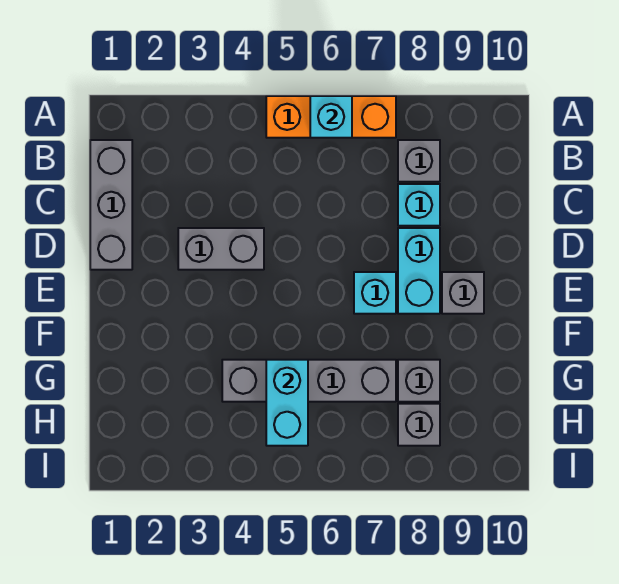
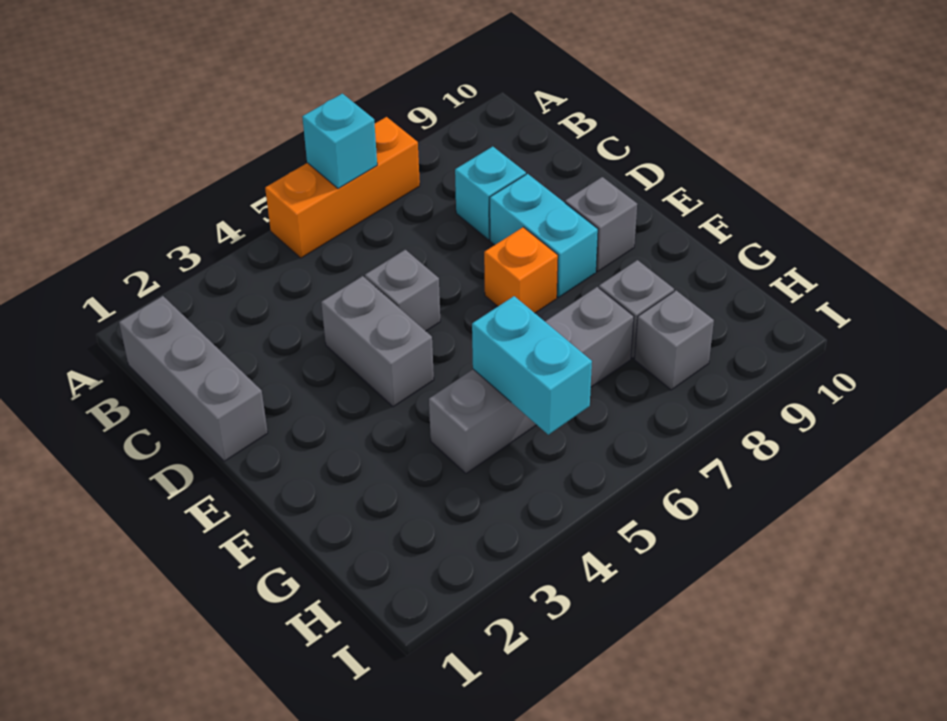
grey brick B8 level 1 -> grey brick D5 level 1
grey brick D3:D4 level 1 -> grey brick D4:E4 level 1
cyan brick E7 level 1 -> orange brick E7 level 1

